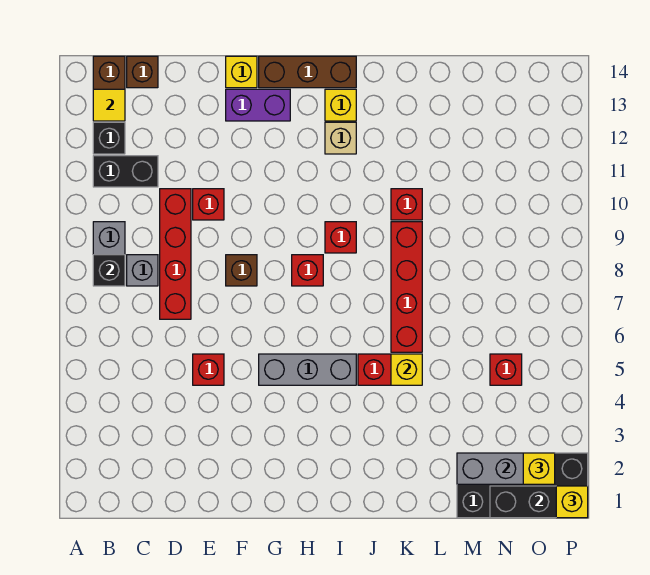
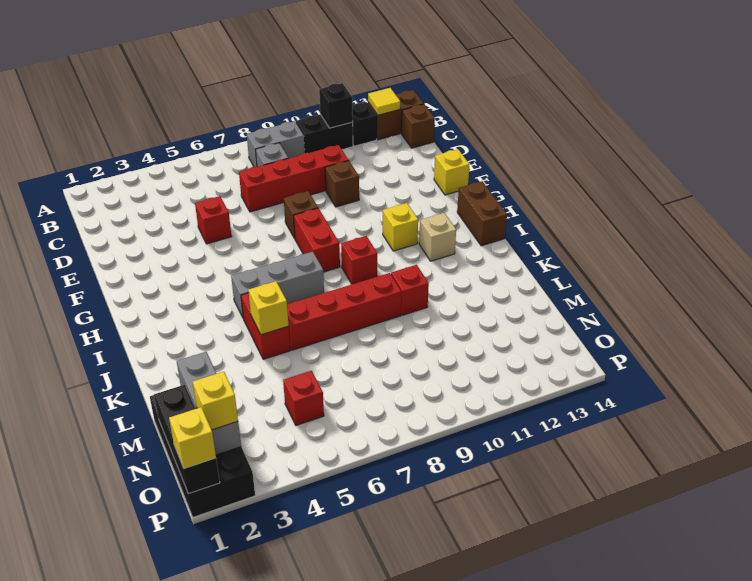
black brick B8 level 2 -> black brick B11 level 2
black brick B11:C11 level 1 -> black brick B10:B11 level 1
red brick E10 level 1 -> brown brick E10 level 1
purple brick F13:G13 level 1 -> none
grey brick G5:I5 level 1 -> grey brick I5:I7 level 1
brown brick G14:I14 level 1 -> brown brick H14:I14 level 1
red brick H8 level 1 -> red brick G8:H8 level 1
yellow brick I13 level 1 -> yellow brick H11 level 1

